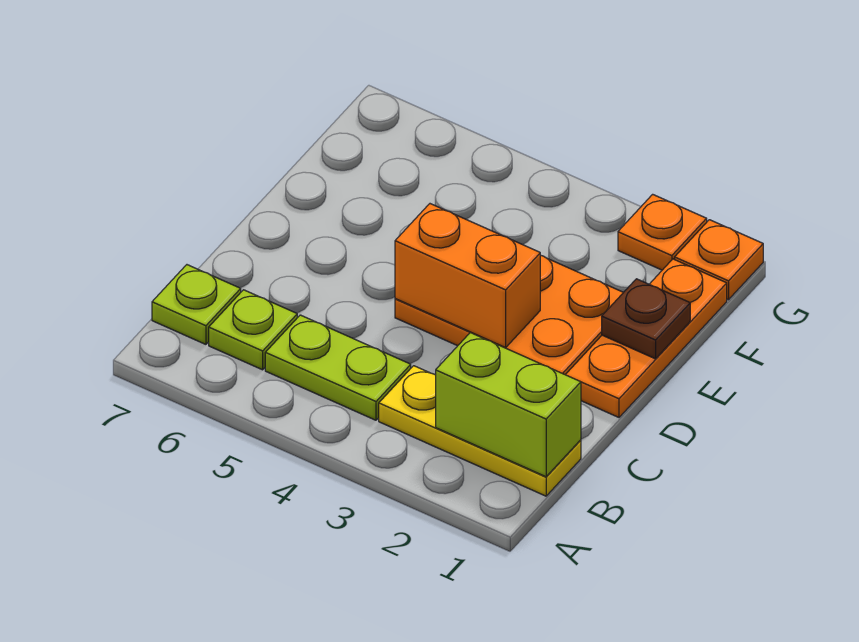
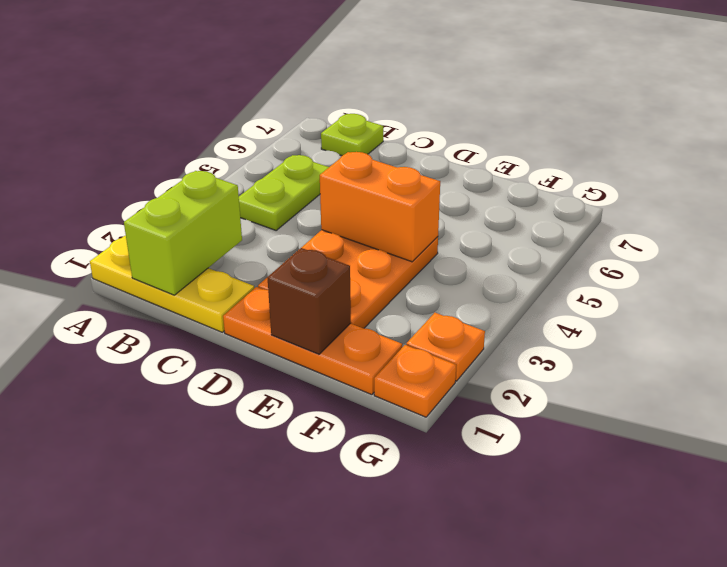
yellow plate B1:B3 level 1 -> yellow plate A1:C1 level 1
lime plate B6 level 1 -> none
orange brick D3:D4 level 2 -> orange brick D4:E4 level 2
brown plate E1 level 2 -> brown brick E1 level 2

